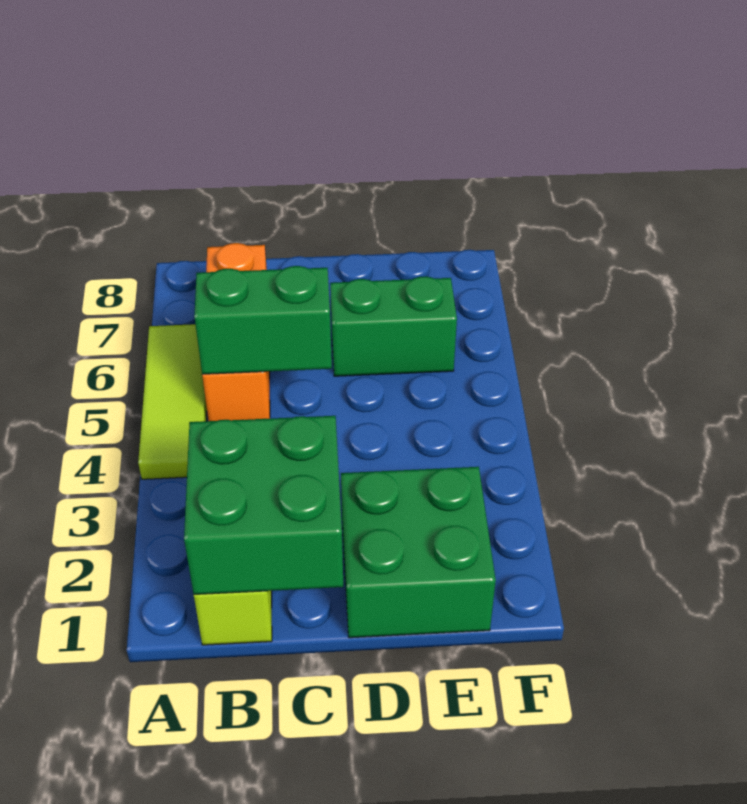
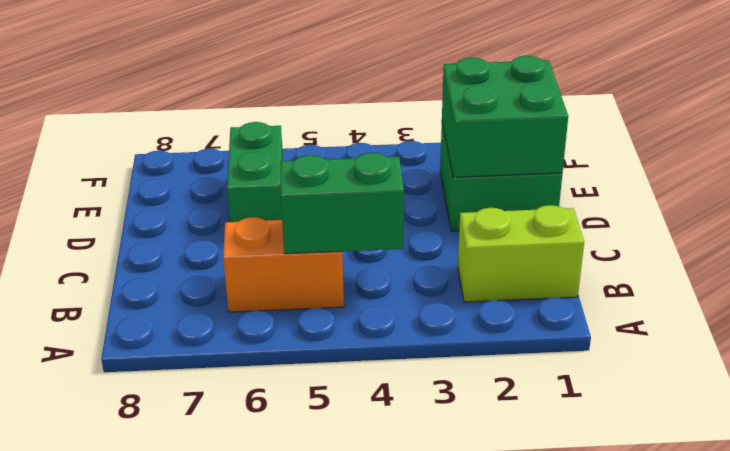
lime tile A4:A6 level 1 -> none
green brick B1:C2 level 2 -> green brick D1:E2 level 2
orange brick B5:B7 level 1 -> orange brick B5:B6 level 1
green brick B5:C5 level 2 -> green brick B4:B5 level 2

